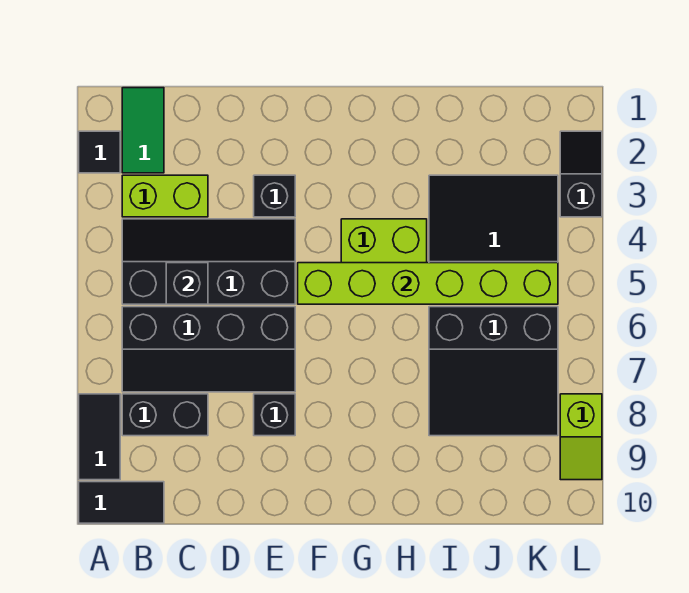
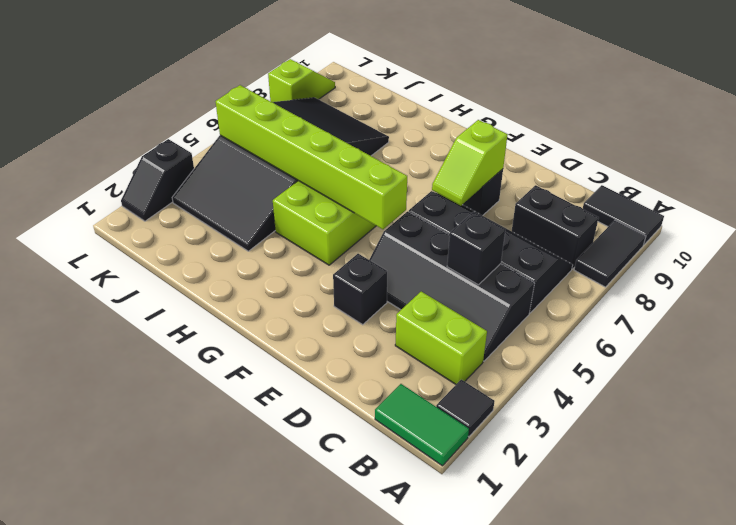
green tile B1:B2 level 1 -> green tile A1:B1 level 1
none -> lime slope E7:E8 level 2 top 8

